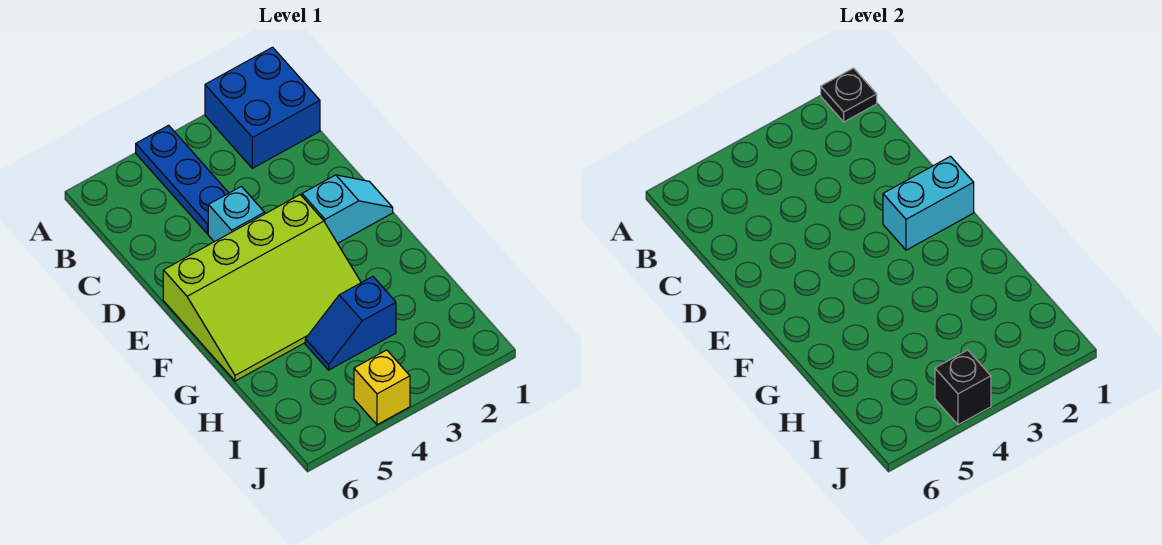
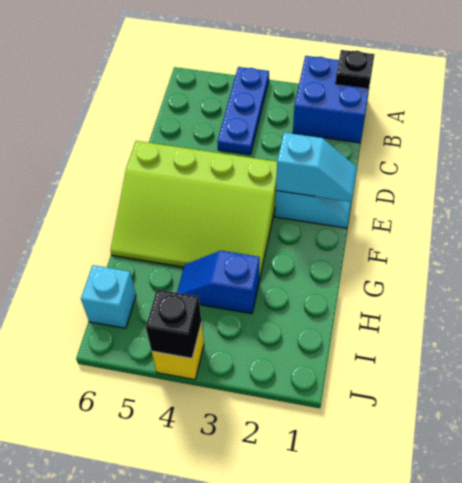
cyan brick D4 level 1 -> cyan brick I6 level 1
cyan brick E1:E2 level 2 -> cyan slope E1:E2 level 2 top 2

